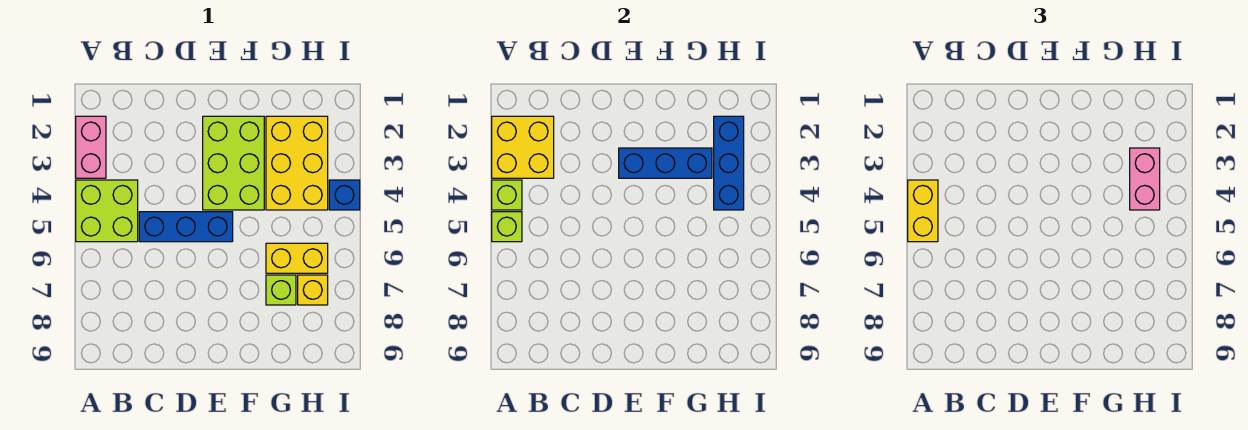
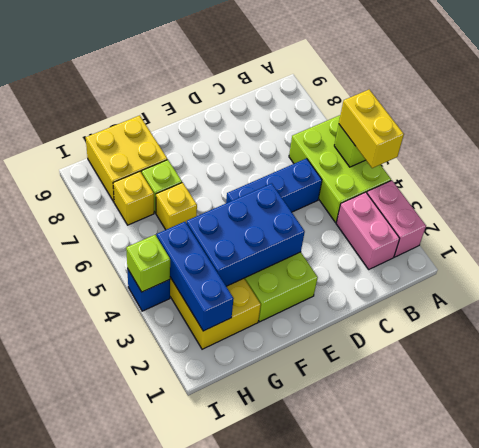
yellow brick A2:B3 level 2 -> yellow brick G8:H9 level 1
lime brick A4:B5 level 1 -> lime brick A4:B6 level 1
lime brick A4 level 2 -> lime brick I4 level 2
blue brick E3:G3 level 2 -> blue brick E3:G4 level 2
yellow brick G6:H6 level 1 -> yellow brick G6 level 1
pink brick H3:H4 level 3 -> pink brick B2:B3 level 1

